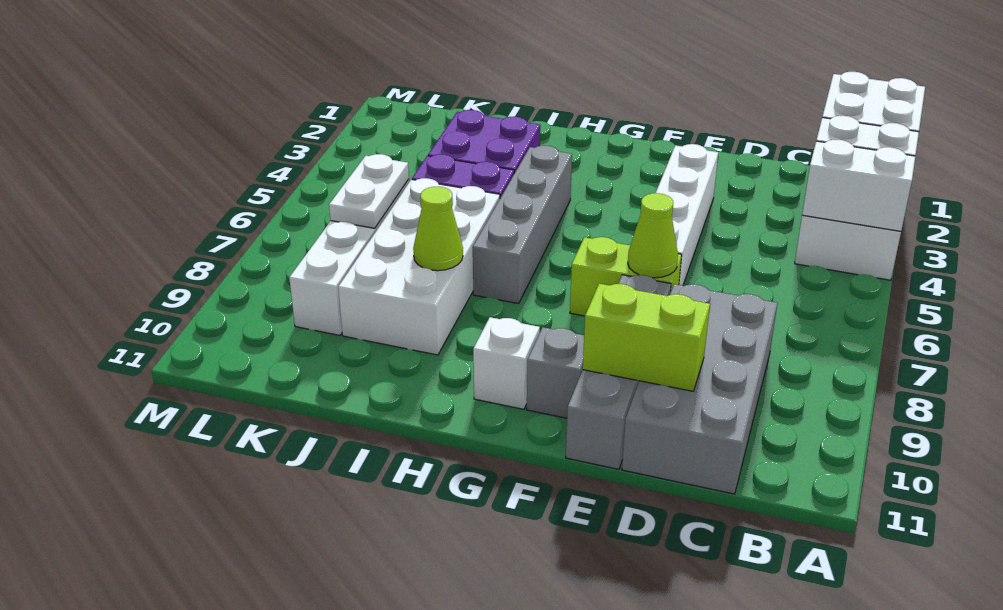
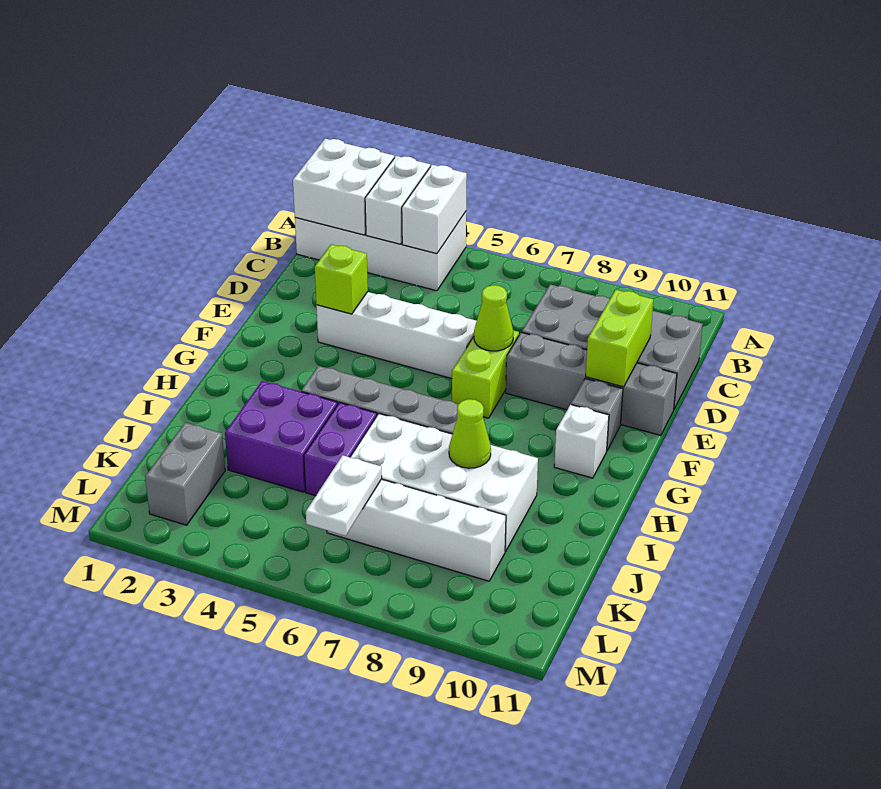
none -> lime brick E3 level 2
none -> grey brick K2:L2 level 1
white plate K6:K7 level 2 -> white plate K6:L6 level 2

